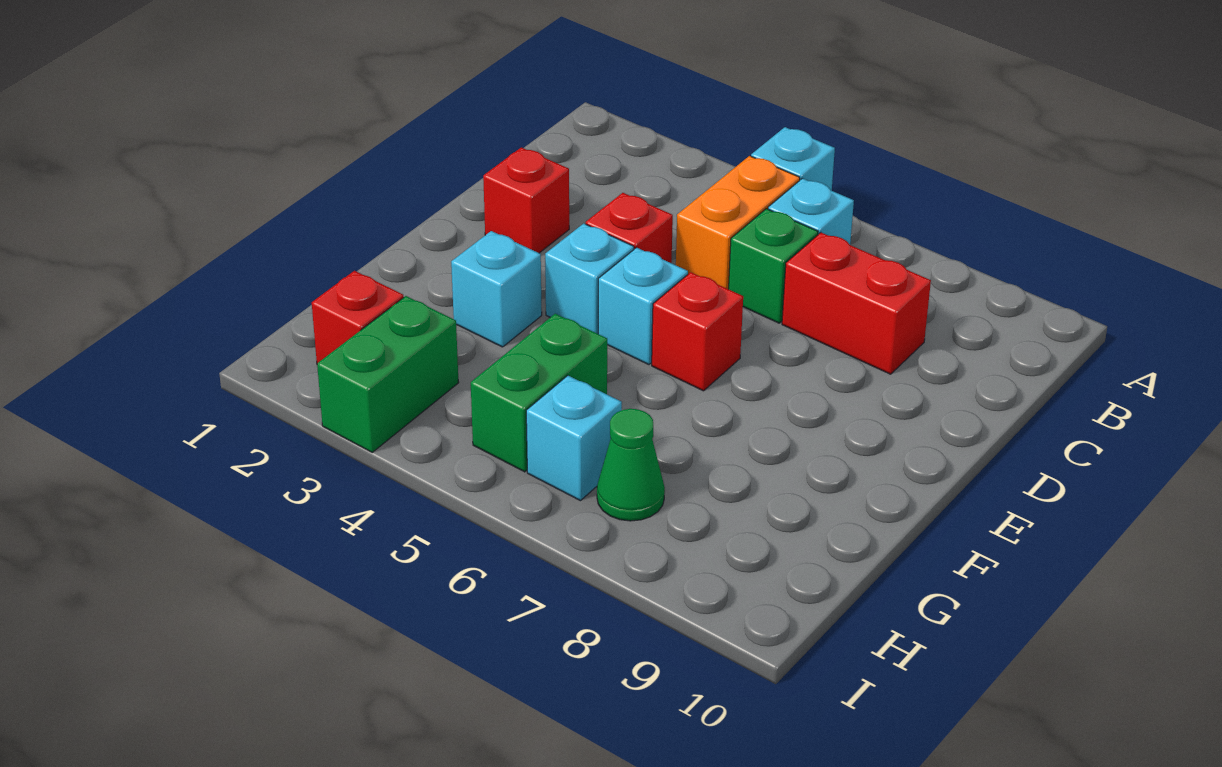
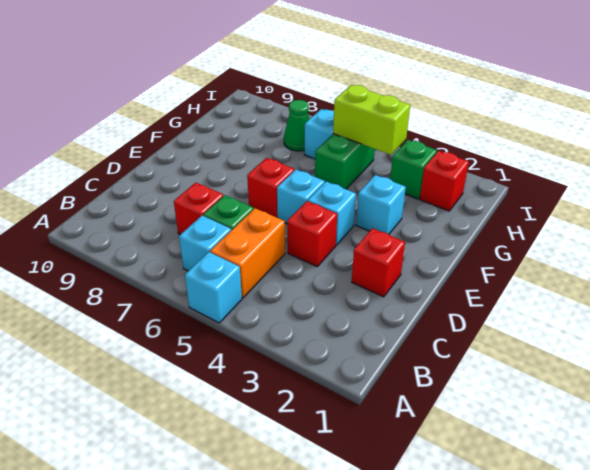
red brick C7:C8 level 1 -> red brick C7 level 1
green brick H3:I3 level 1 -> green brick H3 level 1
none -> lime brick H4:H5 level 2

